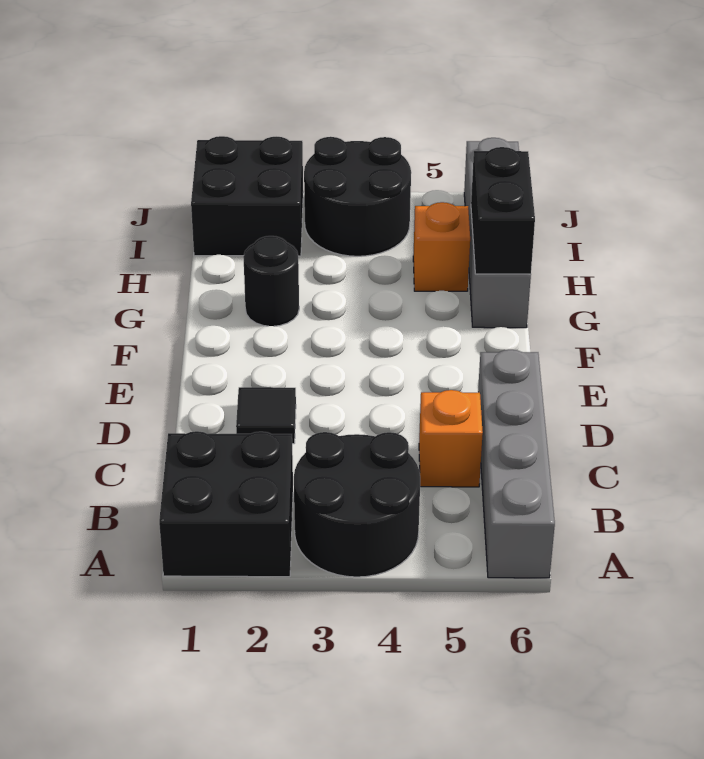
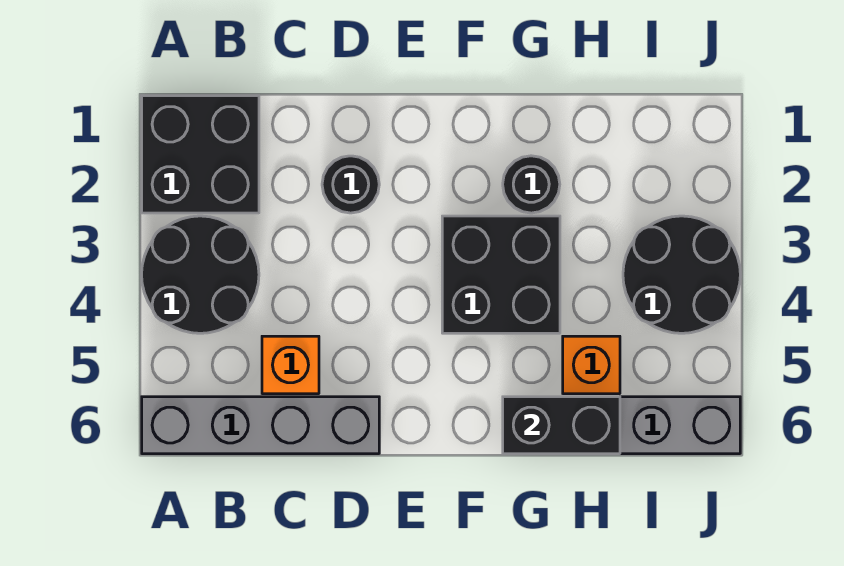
black tile D2 level 1 -> black round brick D2 level 1
black brick I1:J2 level 1 -> black brick F3:G4 level 1

